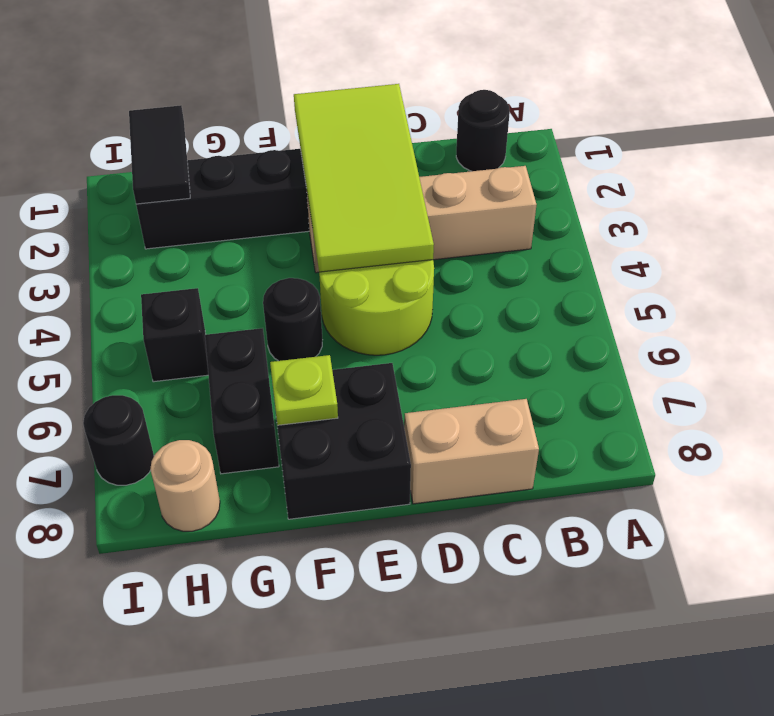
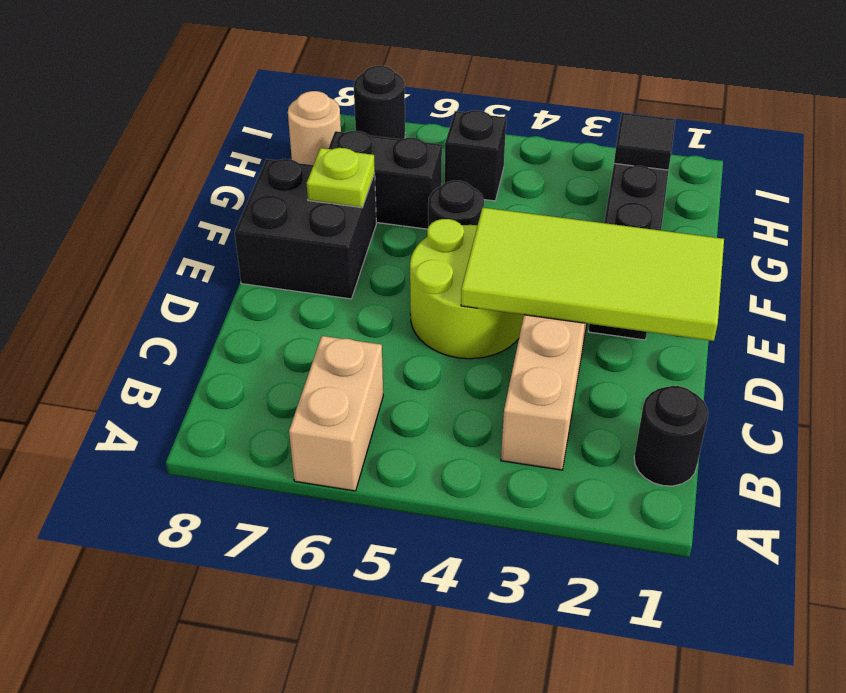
tan brick C8:D8 level 1 -> tan brick A6:B6 level 1
black tile H1:H2 level 2 -> black tile H2 level 2

